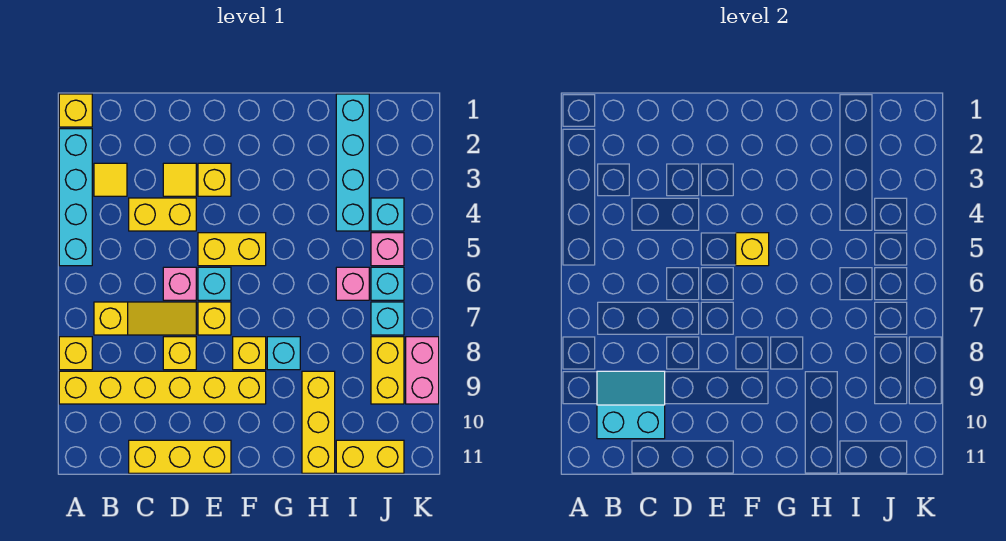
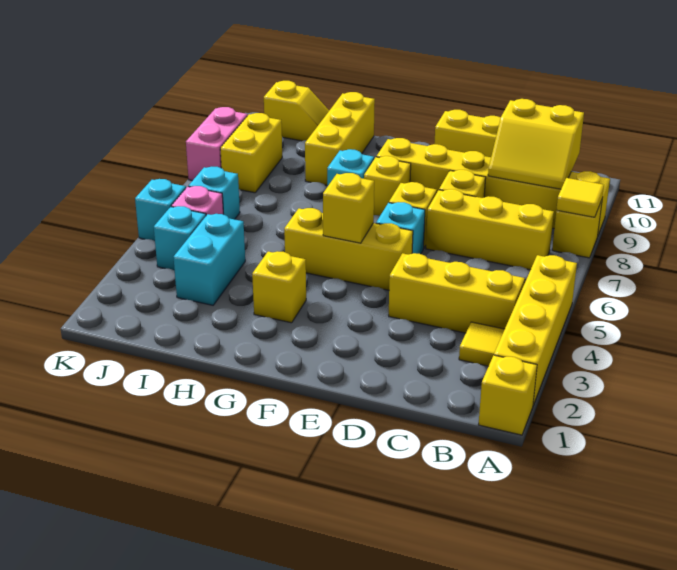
cyan brick A2:A5 level 1 -> yellow brick A2:A5 level 1
yellow slope B7:D7 level 1 top B -> yellow brick B7:D7 level 1
cyan slope B9:C10 level 2 top 10 -> yellow slope B9:C10 level 2 top 10
yellow brick C4:D4 level 1 -> yellow brick B4:D4 level 1
yellow tile D3 level 1 -> yellow tile A8 level 2
pink brick D6 level 1 -> none
yellow brick E3 level 1 -> yellow brick G3 level 1
yellow brick E5:F5 level 1 -> yellow brick E5:G5 level 1
cyan brick I1:I4 level 1 -> cyan brick I3:I4 level 1
pink brick I6 level 1 -> none
yellow brick I11:J11 level 1 -> yellow slope I11:J11 level 1 top J
cyan brick J7 level 1 -> cyan brick K5 level 1

